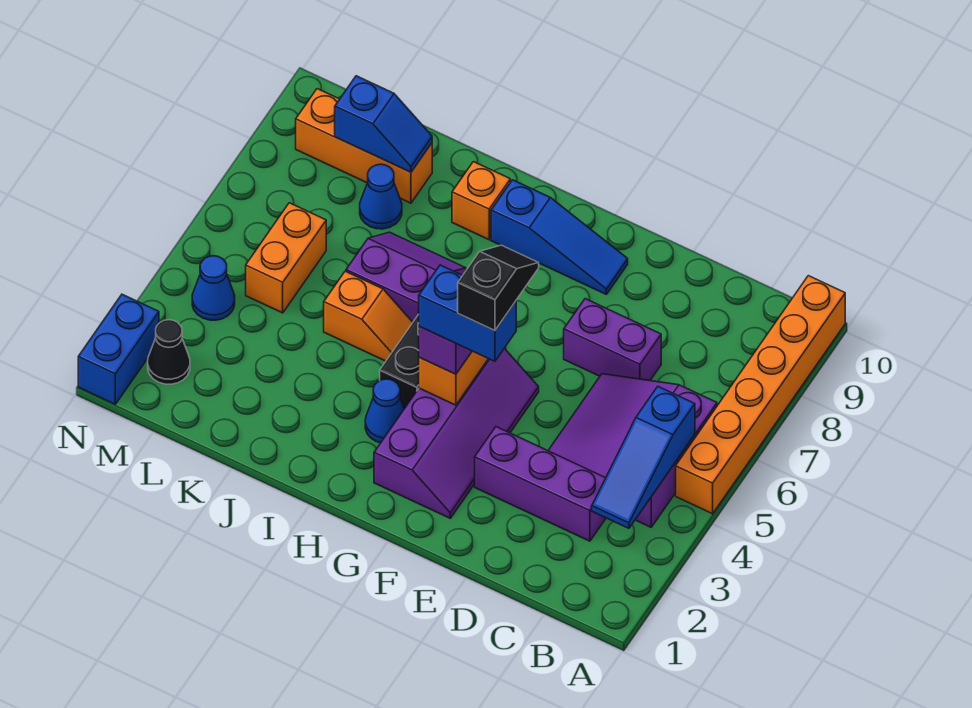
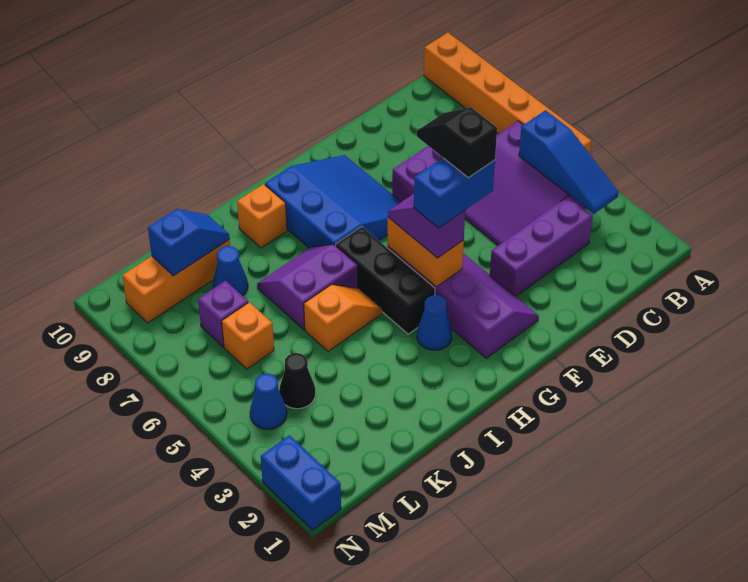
blue slope F9:H9 level 1 top H -> blue slope F7:H9 level 1 top H
orange brick L5:L6 level 1 -> orange brick L6 level 1
none -> purple brick L7 level 1
black cone M2 level 1 -> black cone L4 level 1

